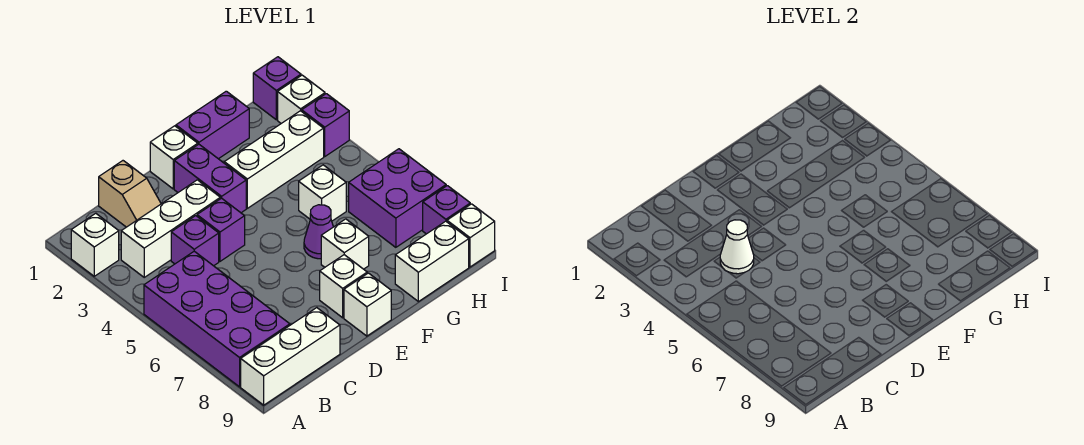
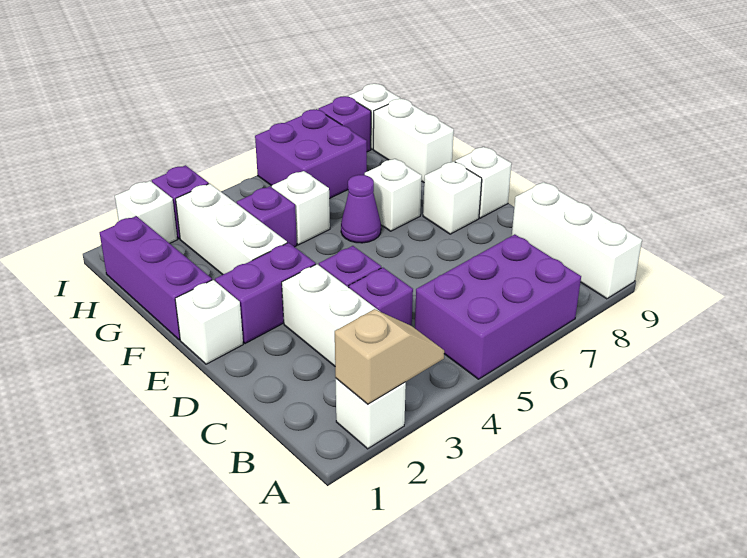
purple brick A5:B8 level 1 -> purple brick A5:B7 level 1
tan slope C1:C2 level 1 top 1 -> tan slope A2:A3 level 2 top 2
white cone C4 level 2 -> none
purple brick F1:G1 level 1 -> purple brick F1:H1 level 1
purple brick I1 level 1 -> purple brick G4 level 1

